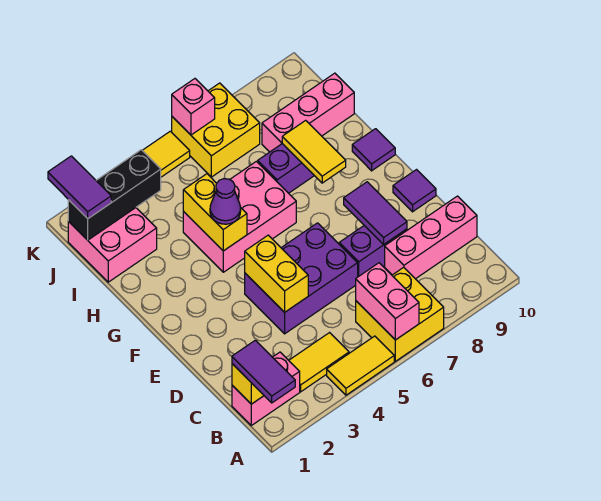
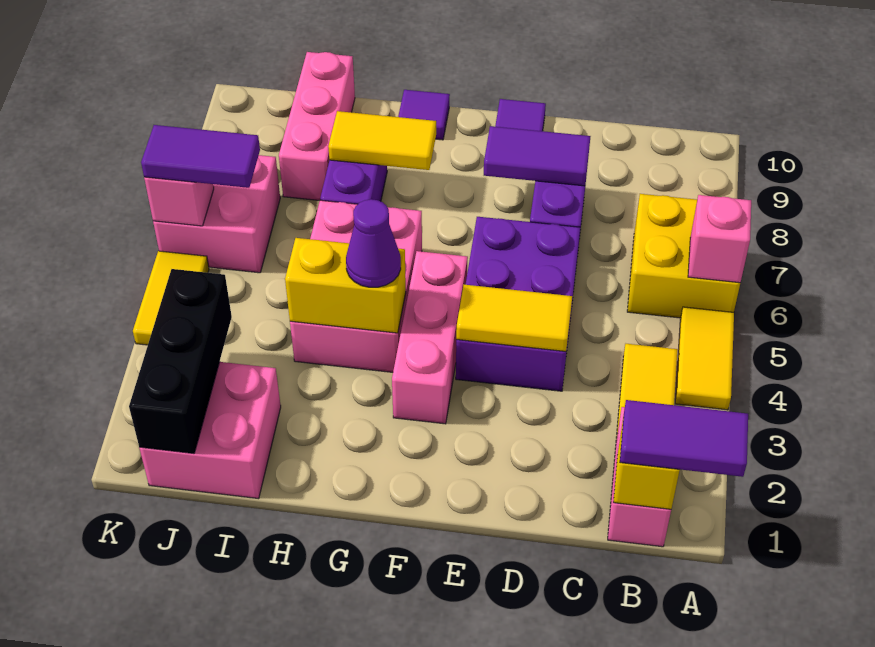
pink brick A6:B6 level 2 -> pink brick A6 level 2
pink brick C8:C10 level 1 -> pink brick F3:F5 level 1
yellow brick D4:E4 level 2 -> yellow tile D4:E4 level 2
purple tile J1:K1 level 3 -> purple tile J6:K6 level 3
yellow brick J6:K7 level 1 -> pink brick J6:K7 level 1

